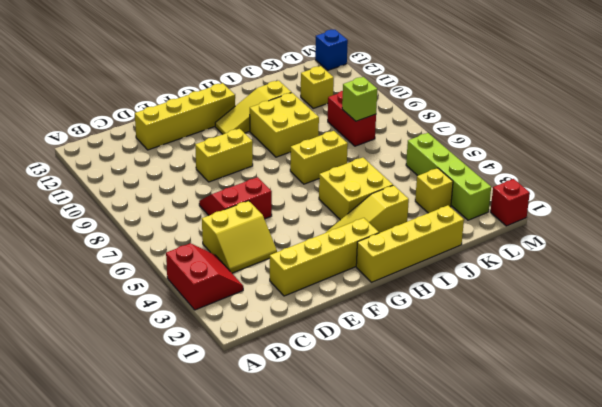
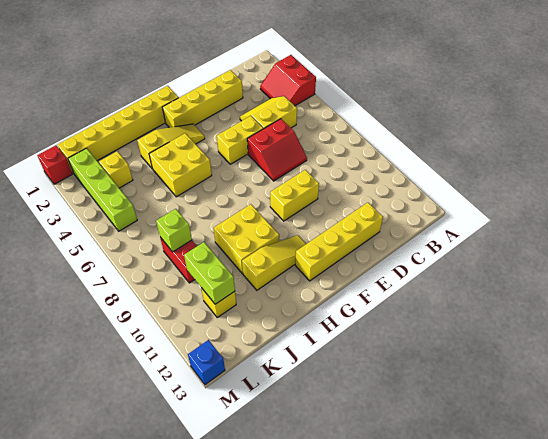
yellow brick G1:J1 level 1 -> yellow brick G1:L1 level 1
yellow brick H7:I7 level 1 -> yellow brick E5:F5 level 1
none -> lime brick K10:K11 level 2

